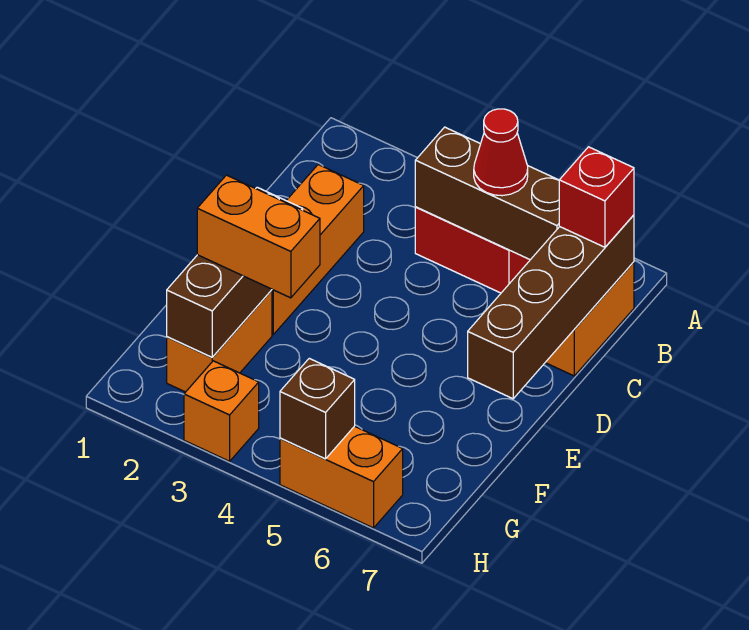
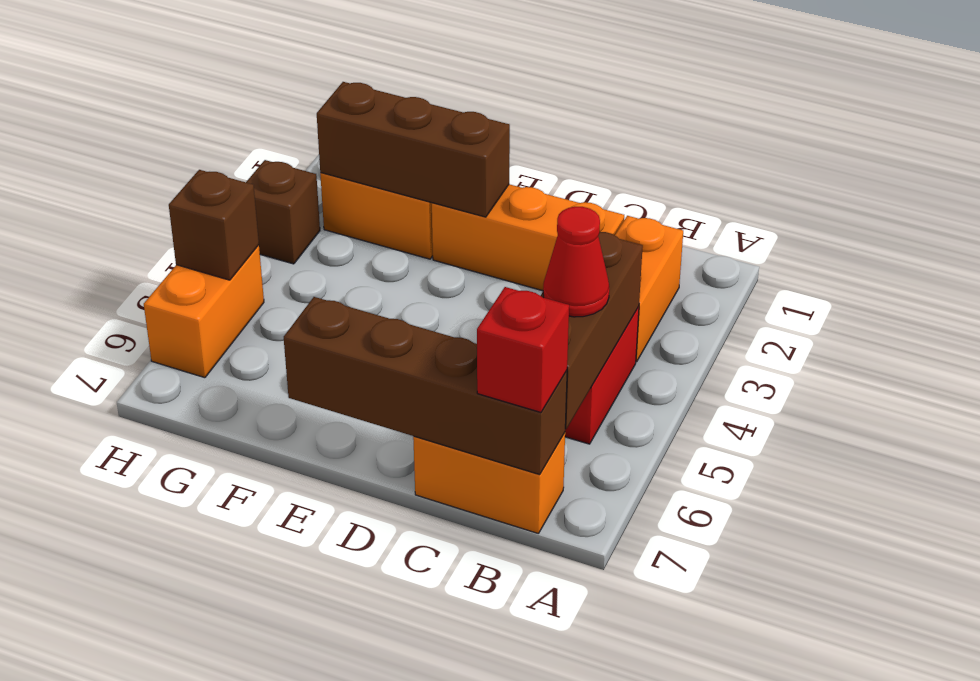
orange brick F2:F3 level 3 -> orange brick B2:B3 level 1
orange brick H3 level 1 -> brown brick H3 level 1

